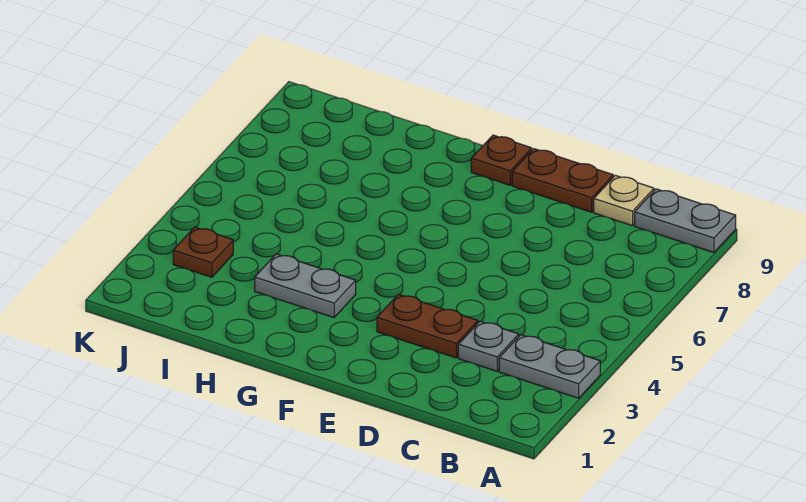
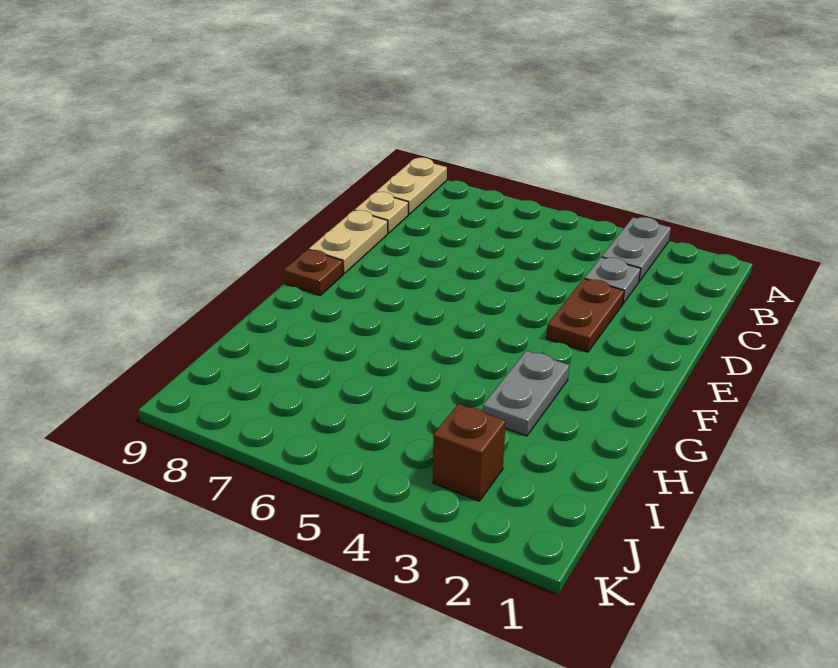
grey plate A9:B9 level 1 -> tan plate A9:B9 level 1
brown plate D9:E9 level 1 -> tan plate D9:E9 level 1
brown plate J3 level 1 -> brown brick J3 level 1

